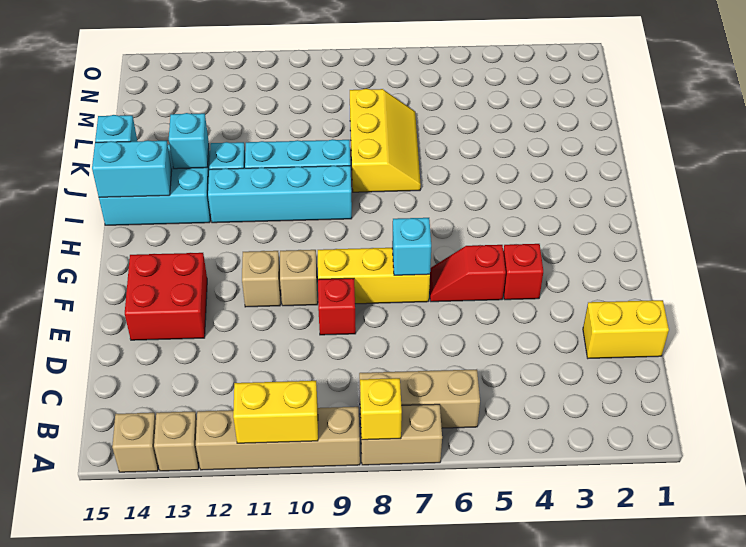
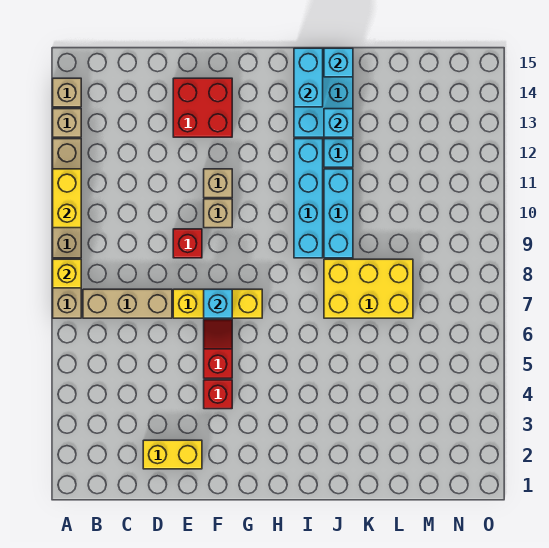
tan brick B6:B8 level 1 -> tan brick B7:D7 level 1
yellow brick D1:D2 level 1 -> yellow brick D2:E2 level 1
yellow brick F7:F9 level 1 -> yellow brick E7:G7 level 1
yellow slope J7:L8 level 1 top 8 -> yellow brick J7:L8 level 1

